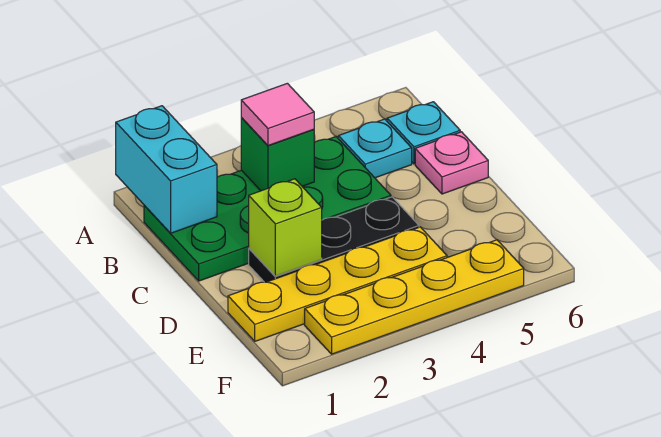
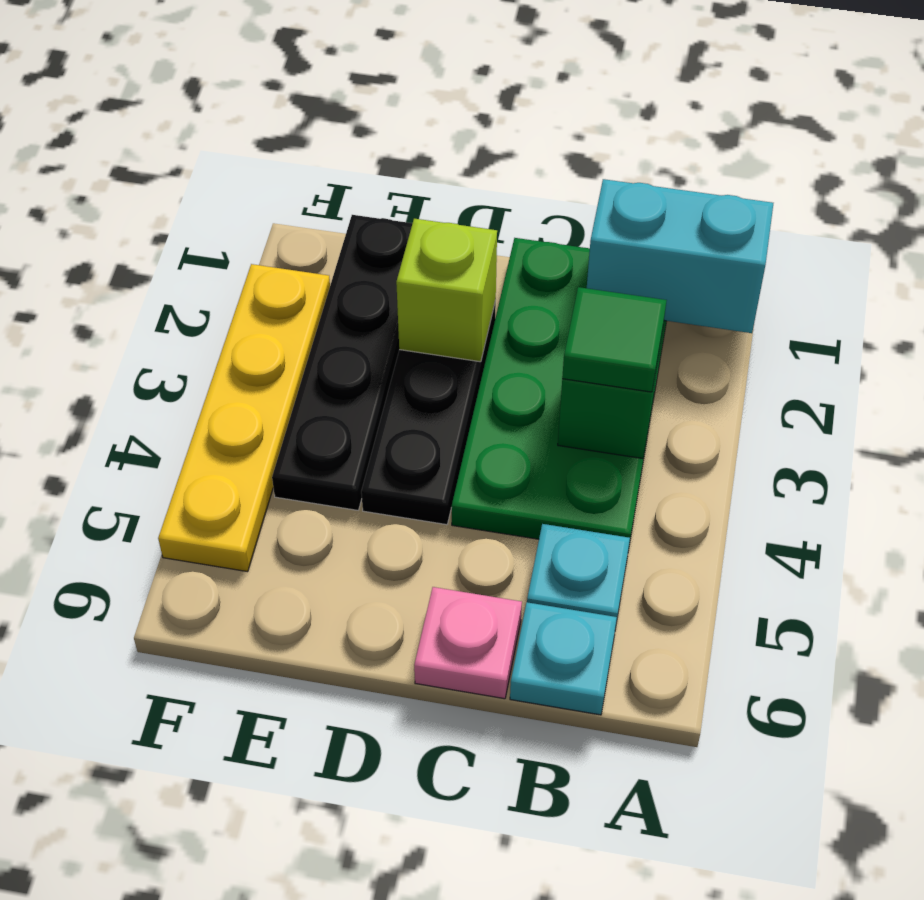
pink tile B3 level 3 -> green tile B3 level 3
yellow plate E1:E4 level 1 -> black plate E1:E4 level 1

